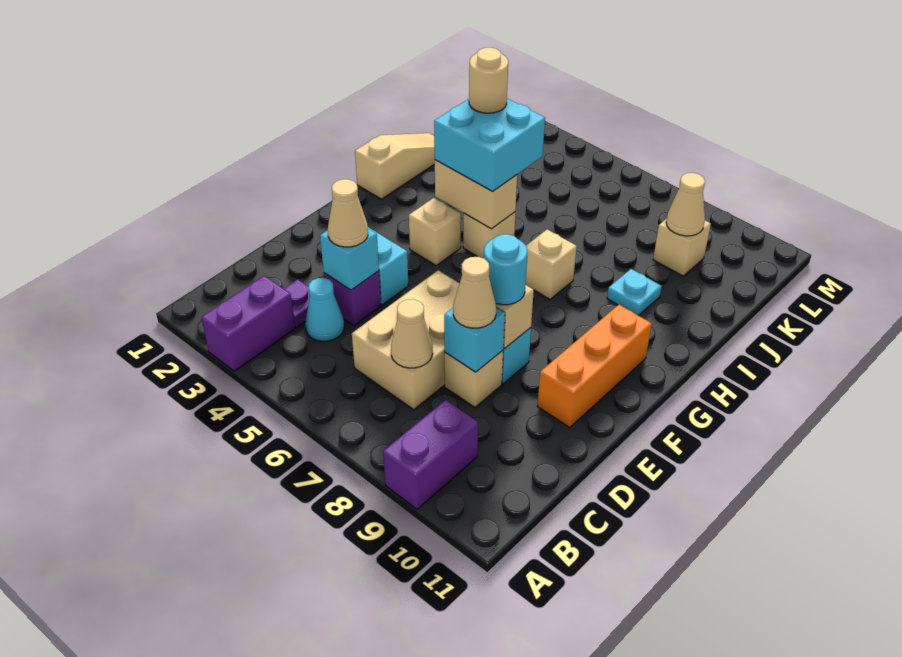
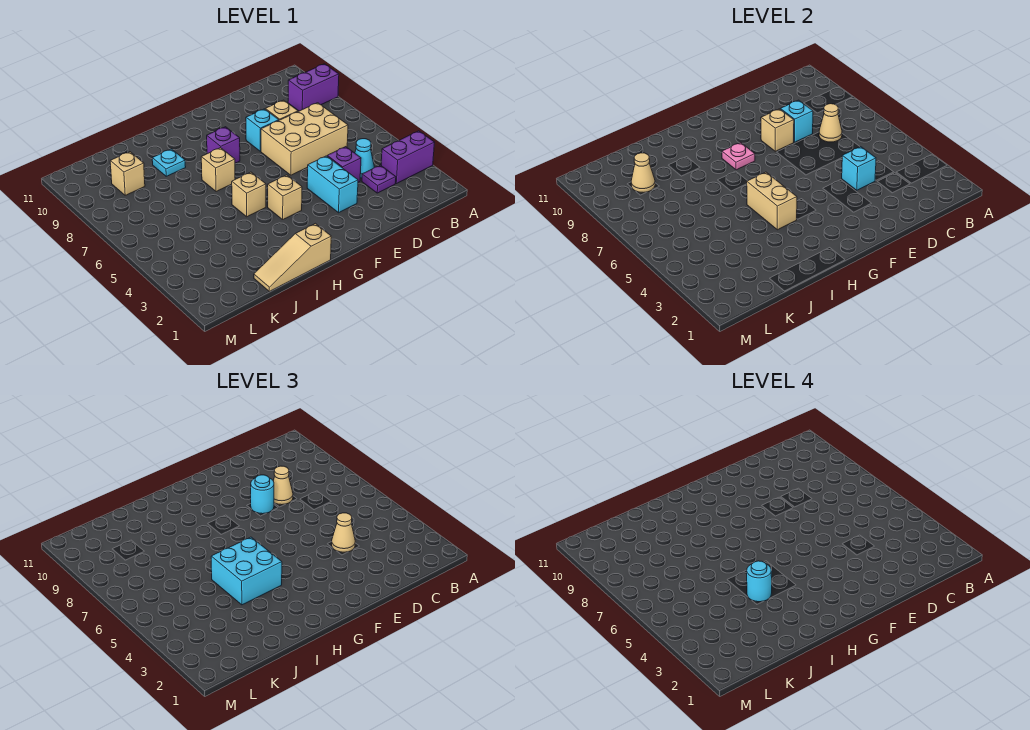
orange brick E10:G10 level 1 -> none
none -> purple brick G8 level 1
none -> pink plate G8 level 2
tan round brick I4 level 4 -> cyan round brick I4 level 4

